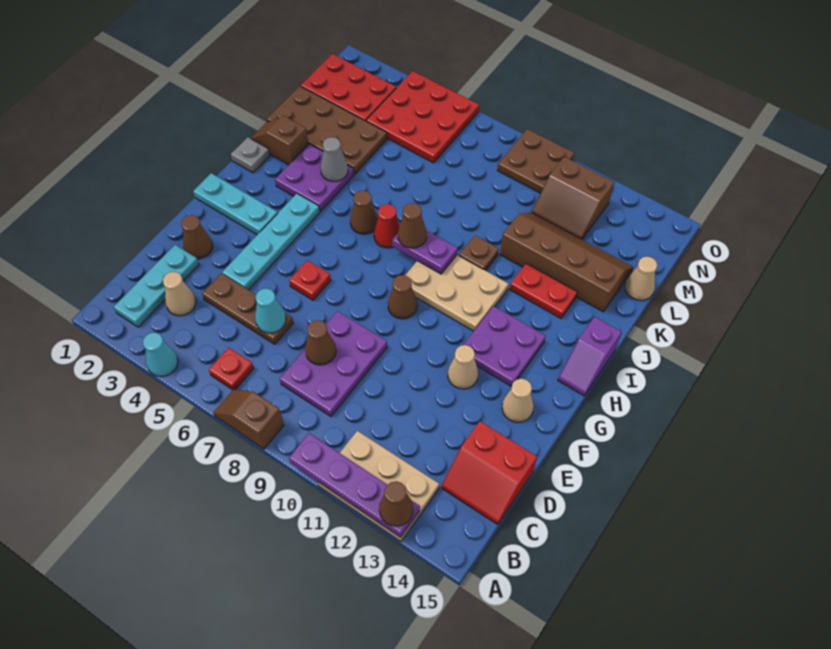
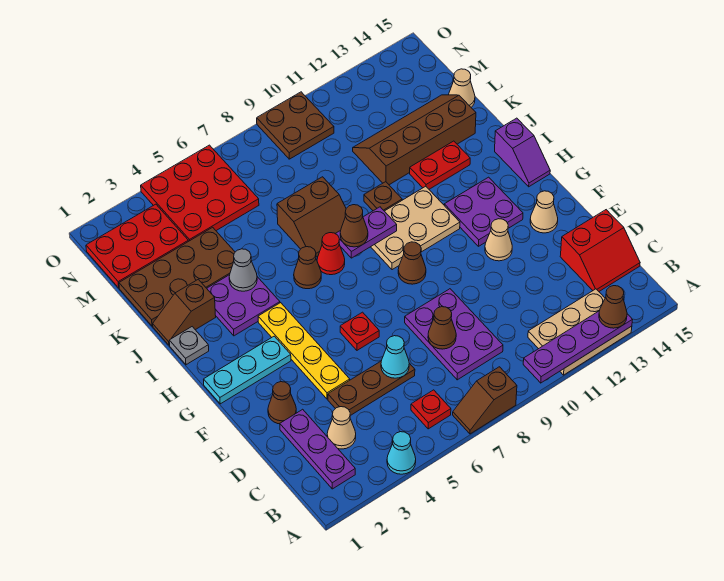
cyan plate B2:D2 level 1 -> purple plate B2:D2 level 1
cyan plate E4:H4 level 1 -> yellow plate E4:H4 level 1
brown slope M11:N12 level 1 top N -> brown slope J7:K8 level 1 top K

